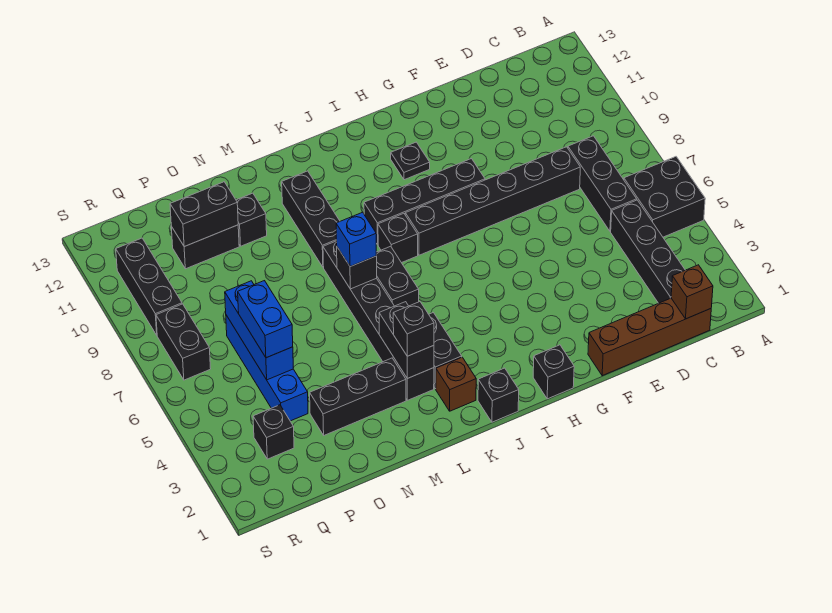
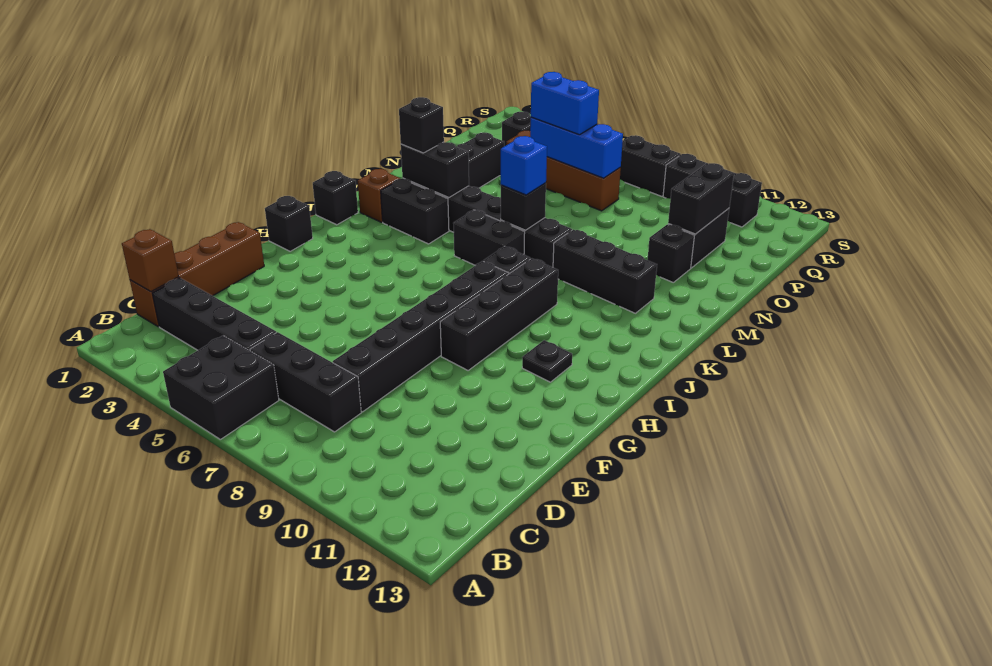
blue brick P4:P7 level 1 -> brown brick P4:P7 level 1

